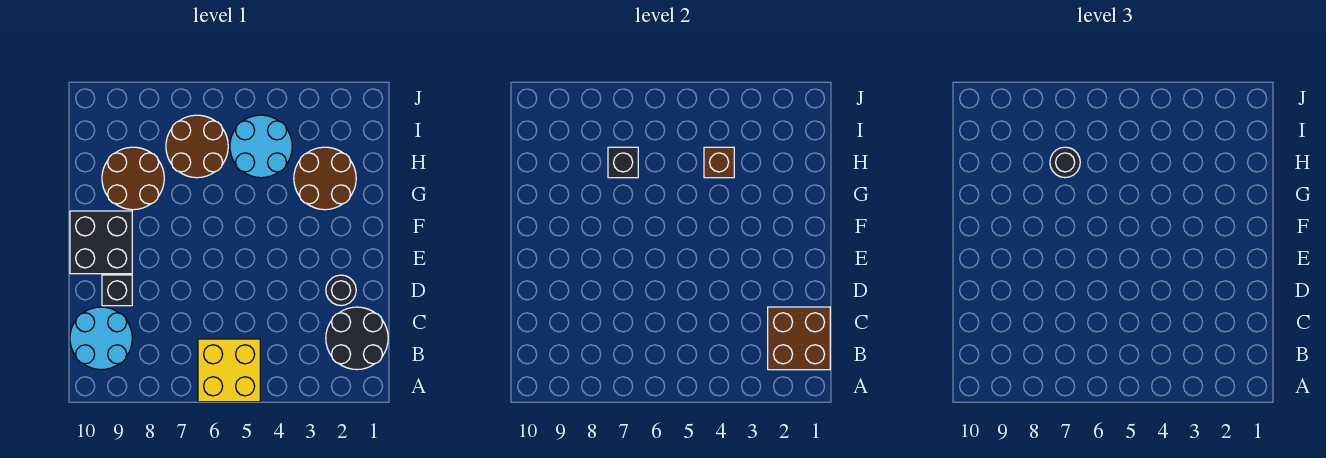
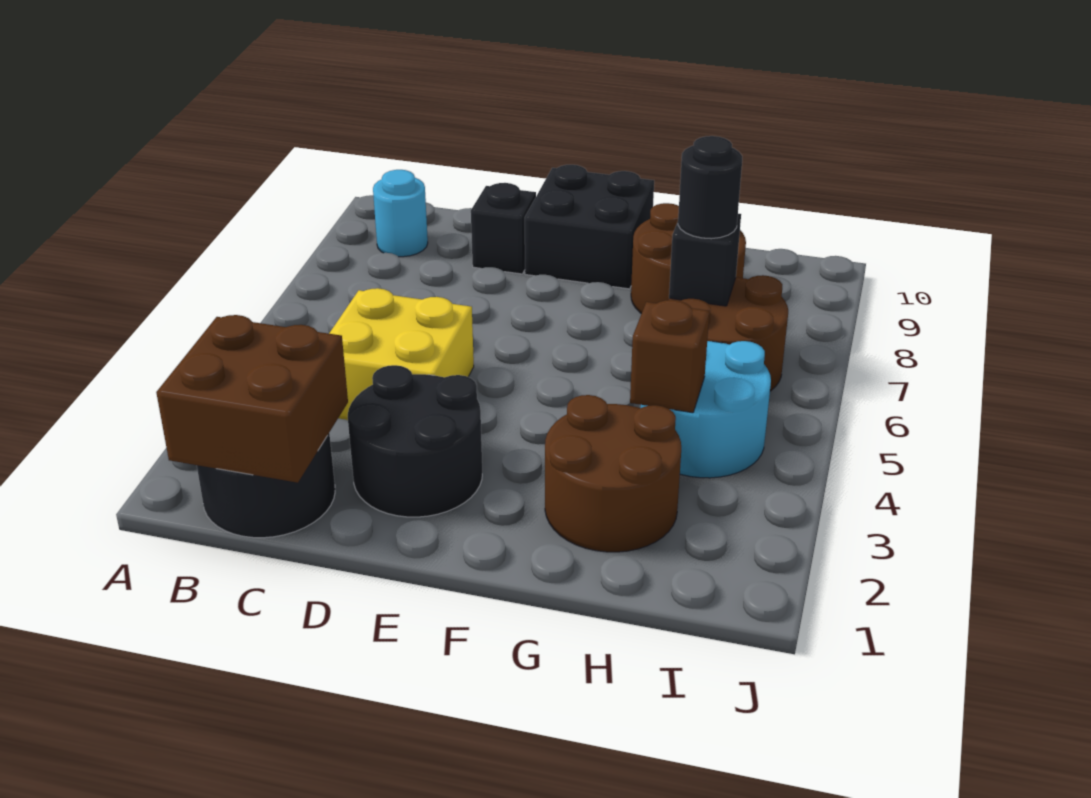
yellow brick A5:B6 level 1 -> yellow brick C4:D5 level 1
cyan round brick B9:C10 level 1 -> cyan round brick B9 level 1
black round brick D2 level 1 -> black round brick D2:E3 level 1

